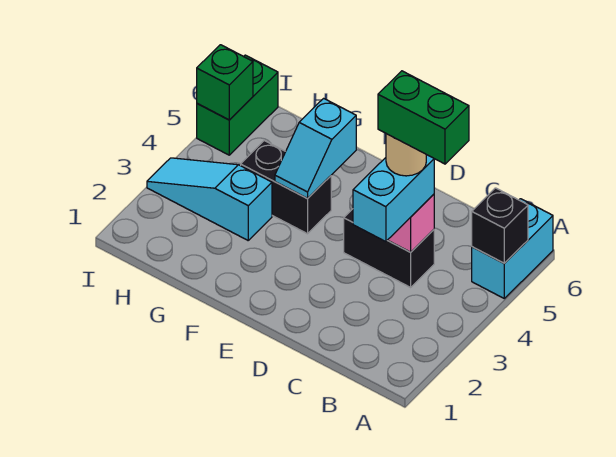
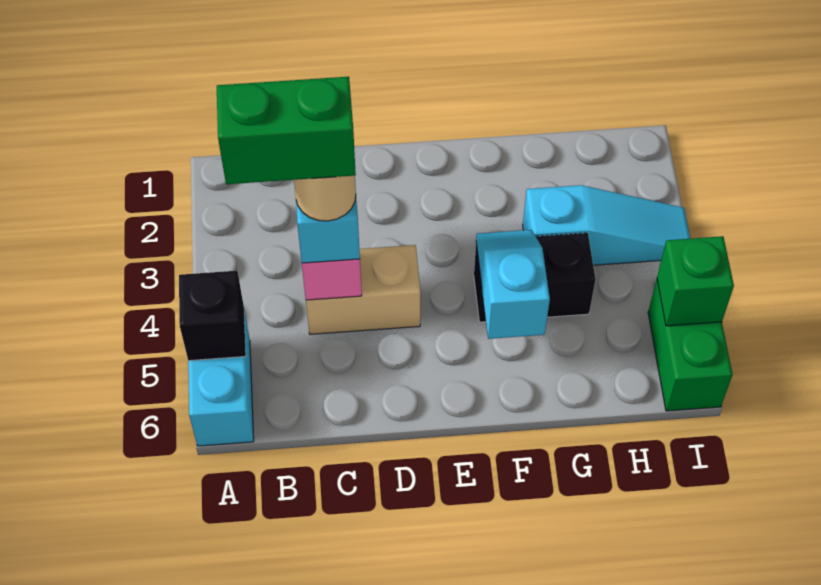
black brick C4:D4 level 1 -> tan brick C4:D4 level 1

